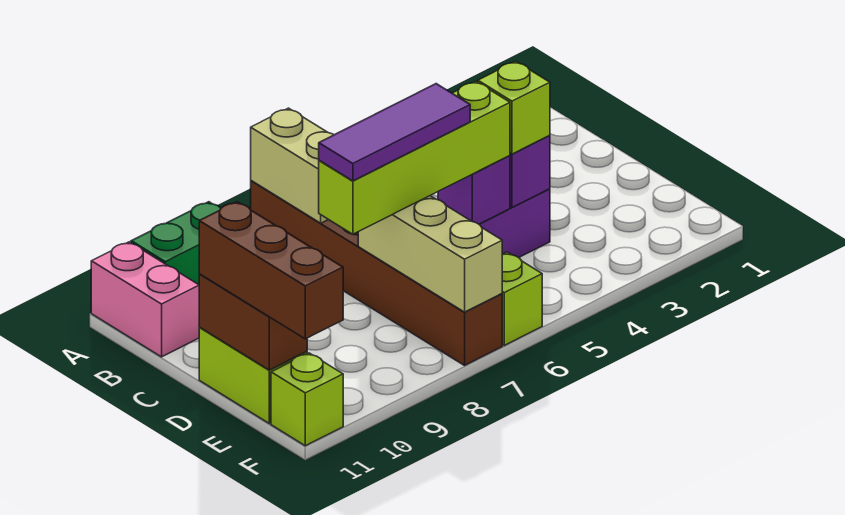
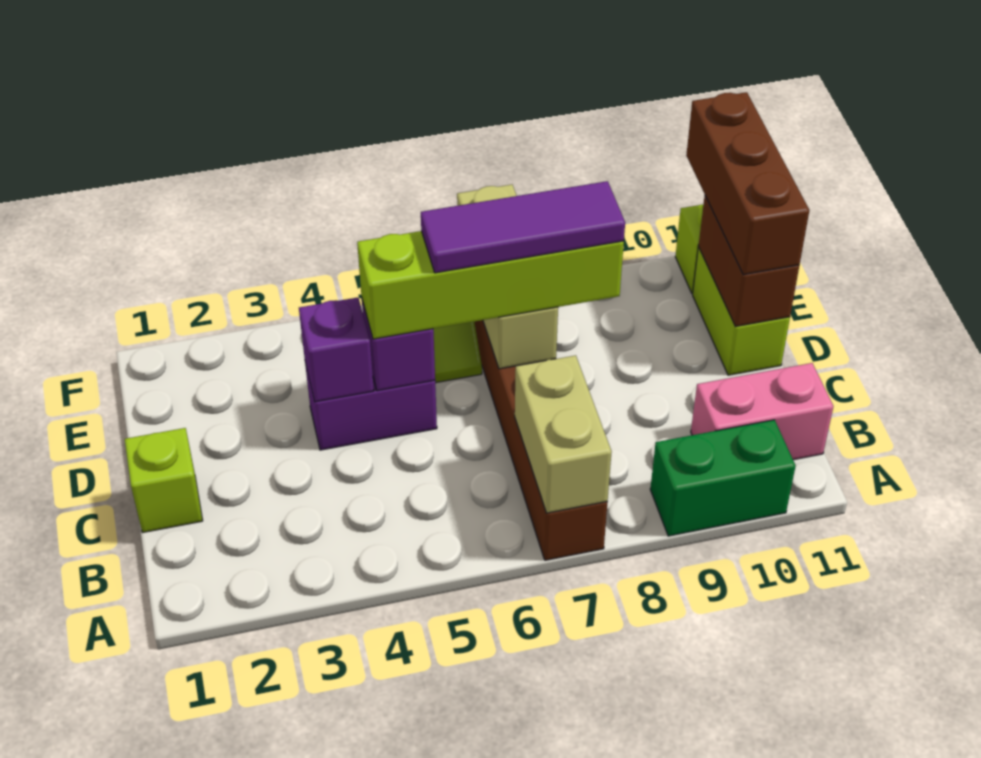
pink brick A11:B11 level 1 -> pink brick B10:B11 level 1
lime brick D4 level 3 -> lime brick C1 level 1

